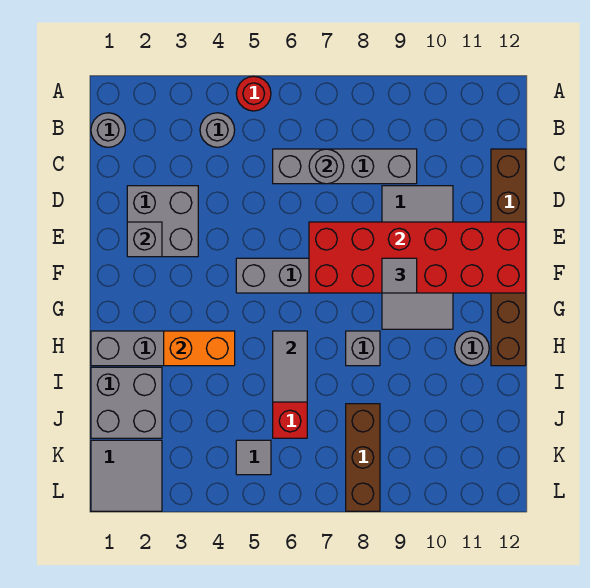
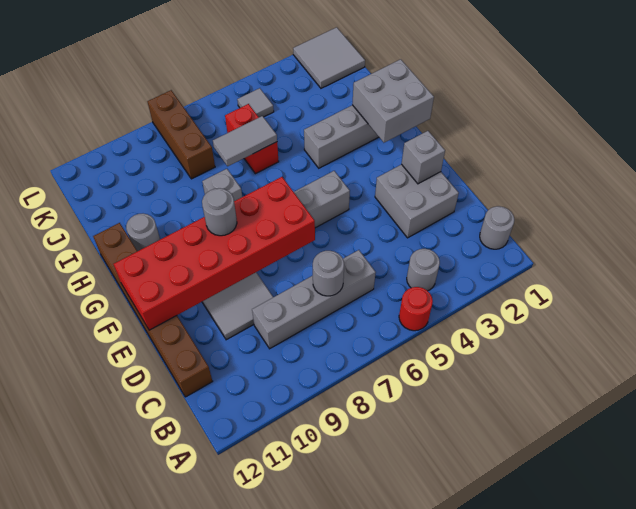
grey tile F9 level 3 -> grey round brick F9 level 3
orange brick H3:H4 level 2 -> none
grey tile H6:I6 level 2 -> grey tile I6:I7 level 2
grey brick I1:J2 level 1 -> grey brick G1:H2 level 2

